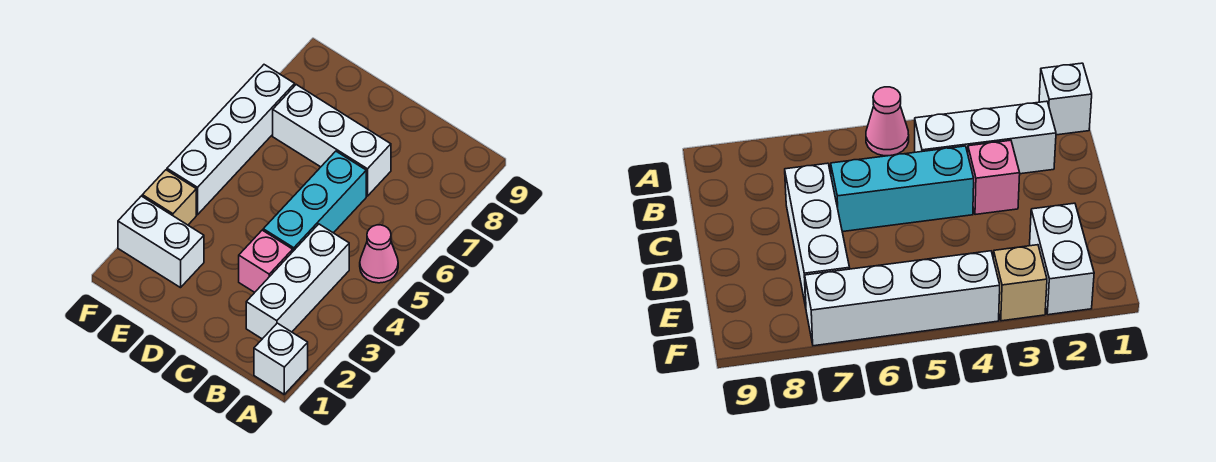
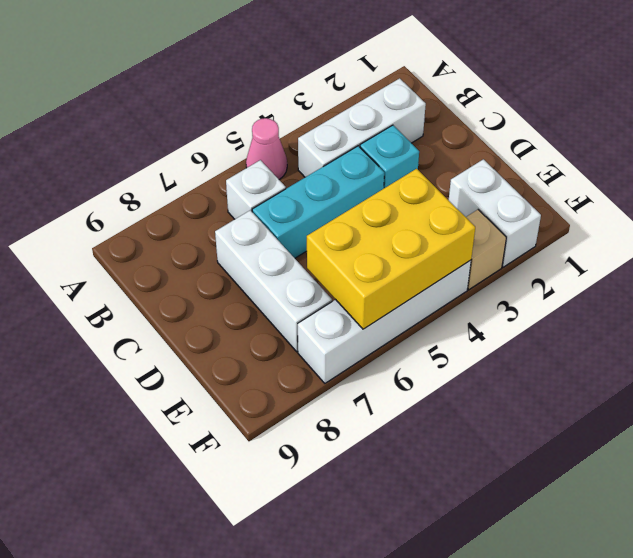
white brick A1 level 1 -> white brick B6 level 1
pink brick C3 level 1 -> cyan brick C3 level 1
none -> yellow brick E4:F6 level 2

